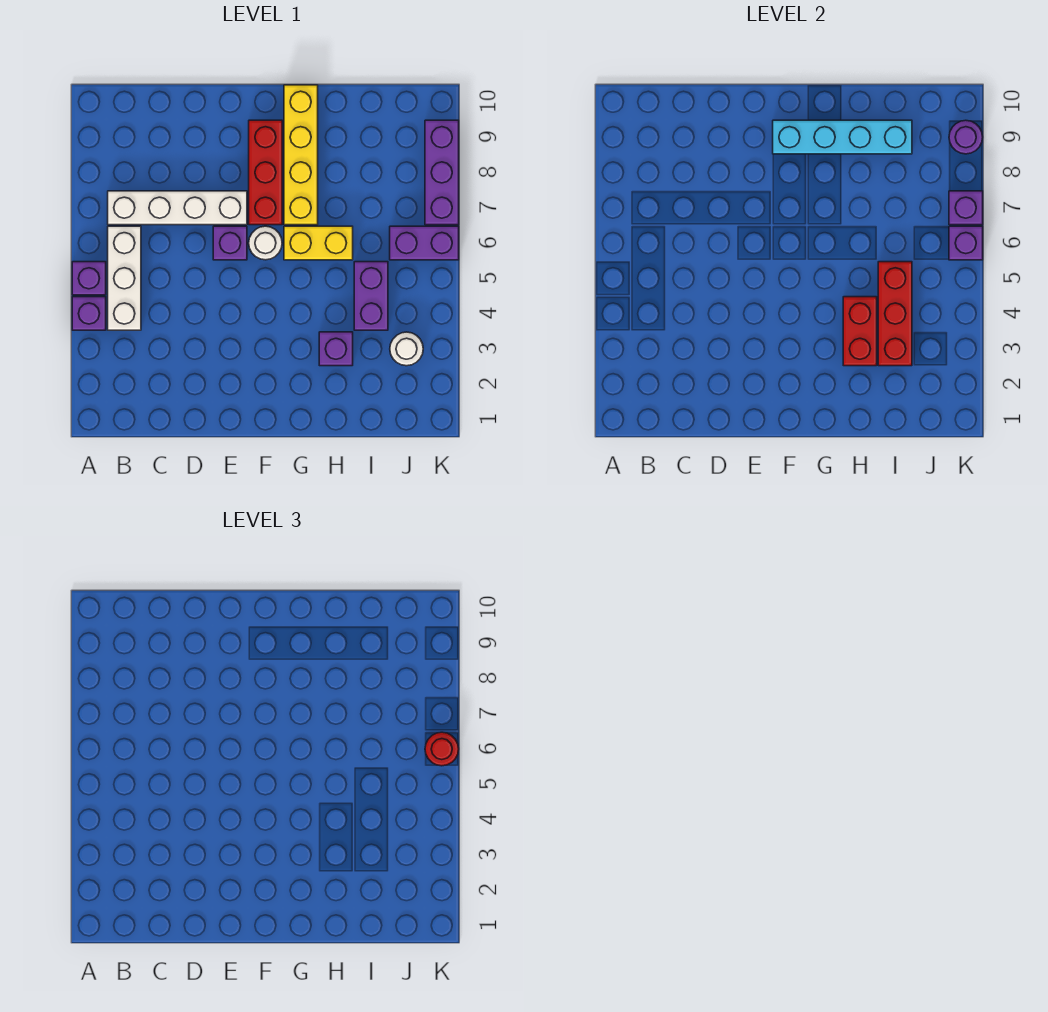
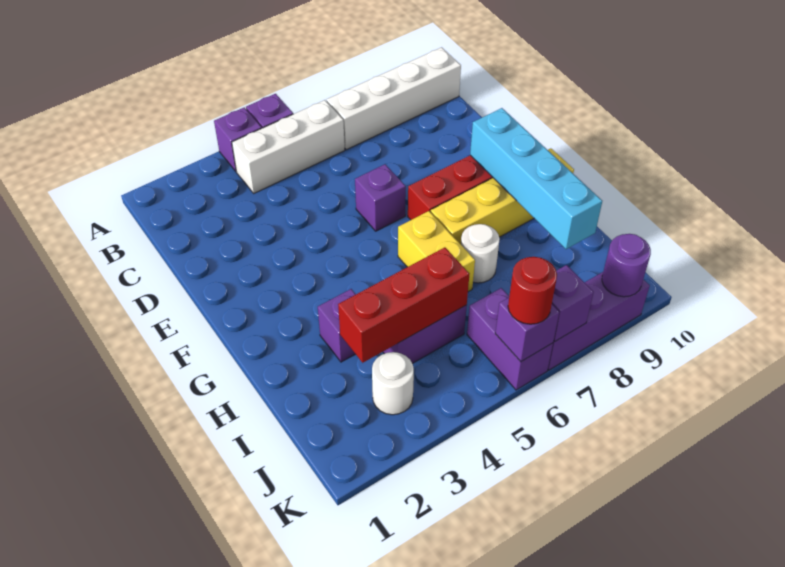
white brick B7:E7 level 1 -> white brick B7:B10 level 1
white round brick F6 level 1 -> white round brick H7 level 1
red brick H3:H4 level 2 -> none

